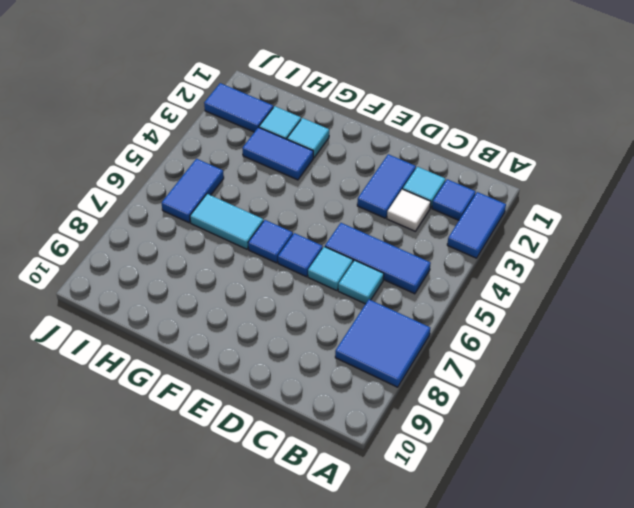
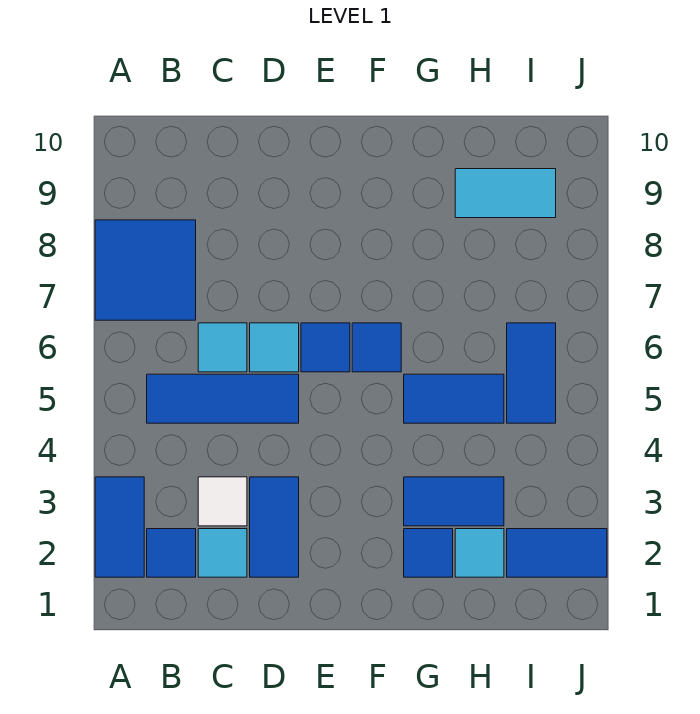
cyan tile G2 level 1 -> blue tile G2 level 1
none -> blue tile G5:H5 level 1
cyan tile G6:H6 level 1 -> cyan tile H9:I9 level 1

